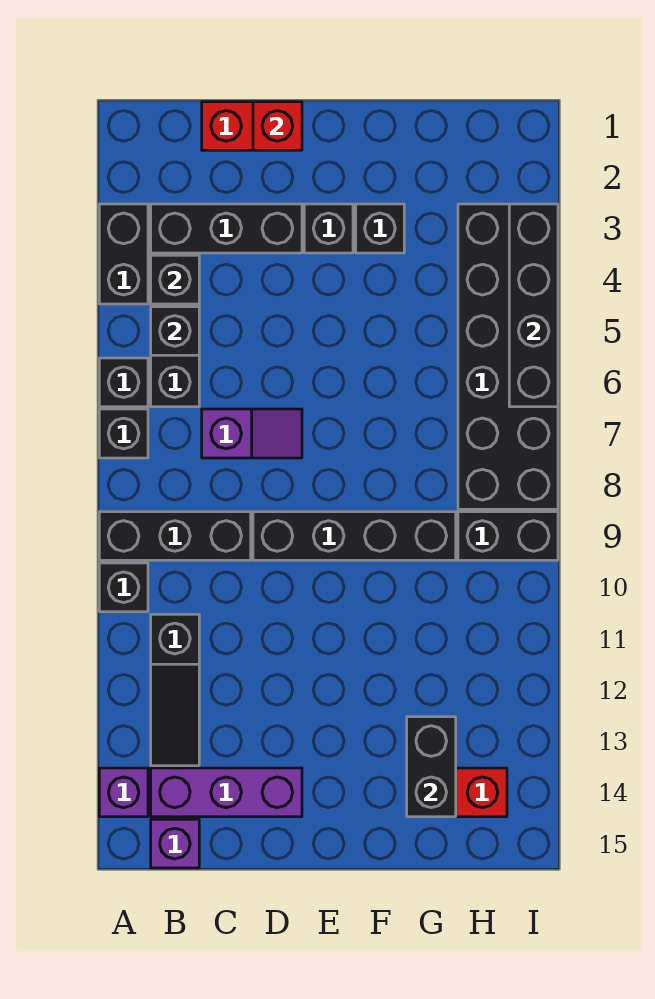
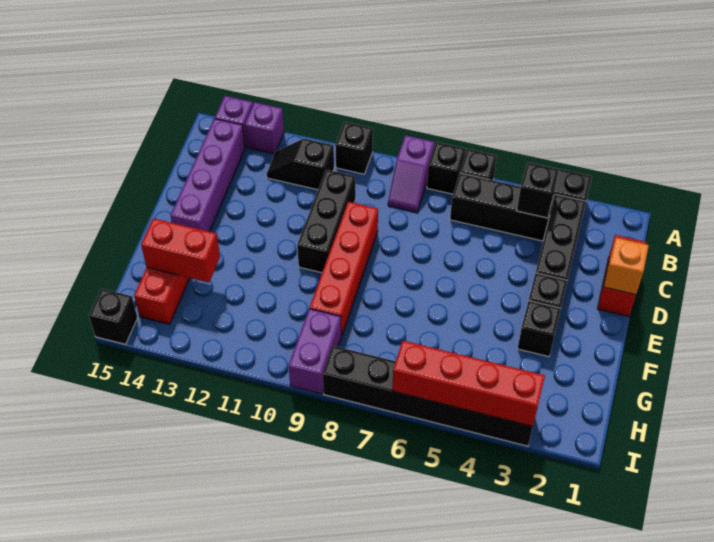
black brick A9:C9 level 1 -> black brick C10:E10 level 1
black brick B5 level 2 -> black brick I15 level 1
black slope B11:B13 level 1 top 11 -> black slope B11:B12 level 1 top 11
purple brick B14:D14 level 1 -> purple brick B14:E14 level 1
purple brick B15 level 1 -> purple brick A13 level 1
purple slope C7:D7 level 1 top C -> purple slope A8:B8 level 1 top A
red brick D1 level 2 -> orange brick D1 level 2
black brick D9:G9 level 1 -> red brick D9:G9 level 1
black brick G13:G14 level 2 -> red brick G13:G14 level 2
black brick H3:I8 level 1 -> black brick I3:I8 level 1
black brick H9:I9 level 1 -> purple brick H9:I9 level 1
black brick I3:I6 level 2 -> red brick I3:I6 level 2

